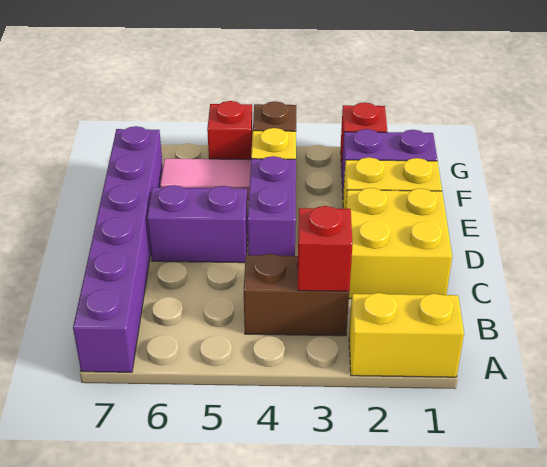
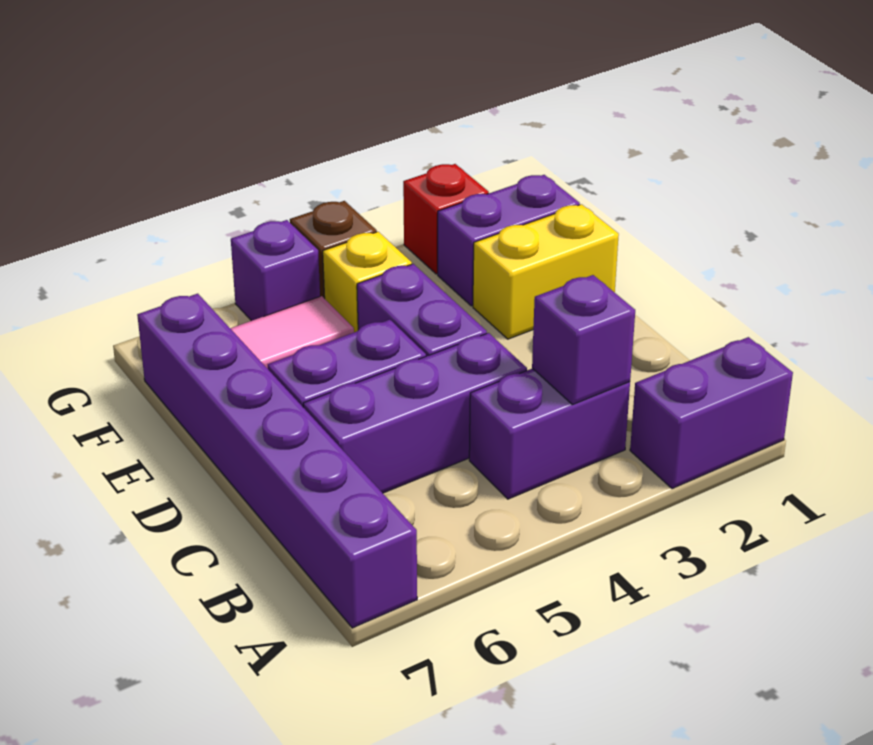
yellow brick A1:A2 level 1 -> purple brick A1:A2 level 1
brown brick B3:B4 level 1 -> purple brick B3:B4 level 1
red brick B3 level 2 -> purple brick B3 level 2
yellow brick C1:D2 level 1 -> none
none -> purple brick C4:C6 level 1
red brick G5 level 1 -> purple brick G5 level 1

